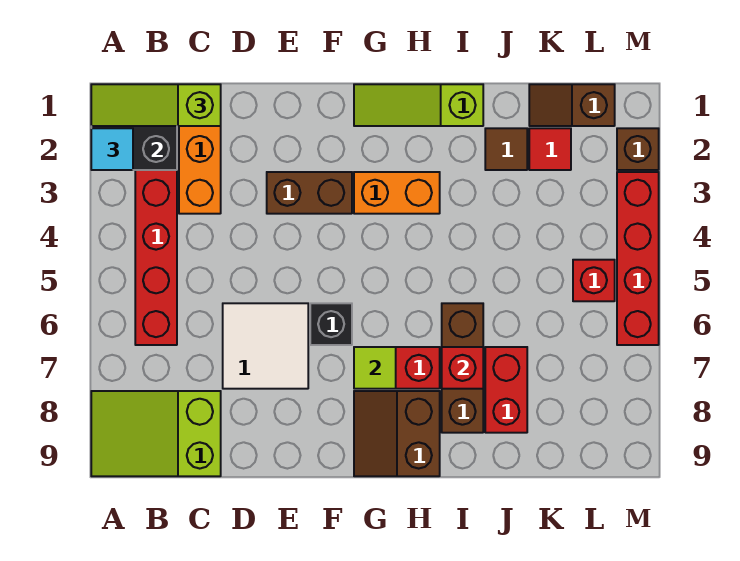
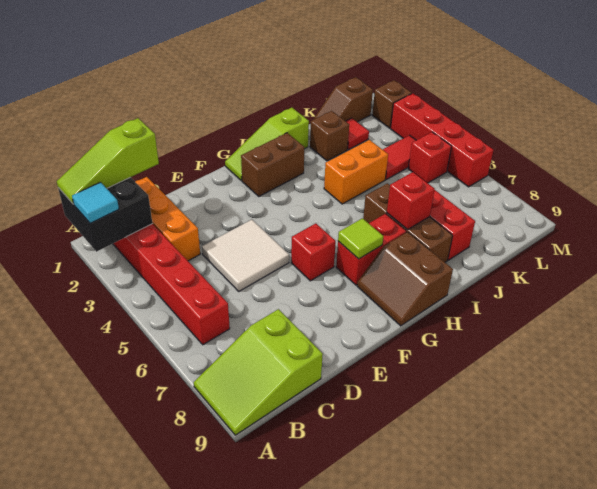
white tile D6:E7 level 1 -> white tile D4:E5 level 1
brown brick E3:F3 level 1 -> brown brick G2:H2 level 1
black brick F6 level 1 -> red brick F6 level 1
orange brick G3:H3 level 1 -> orange brick I4:J4 level 1
brown tile J2 level 1 -> brown brick J2 level 1
none -> red tile K4:L4 level 1

